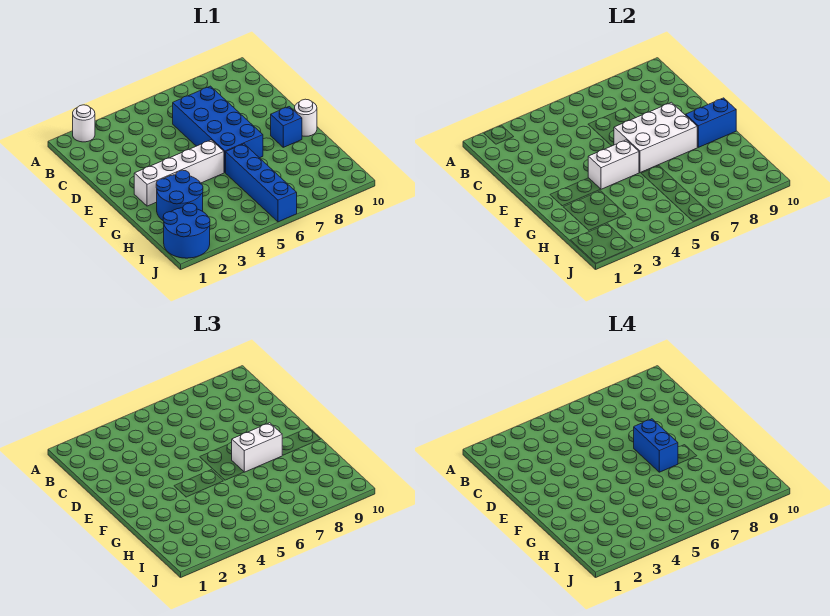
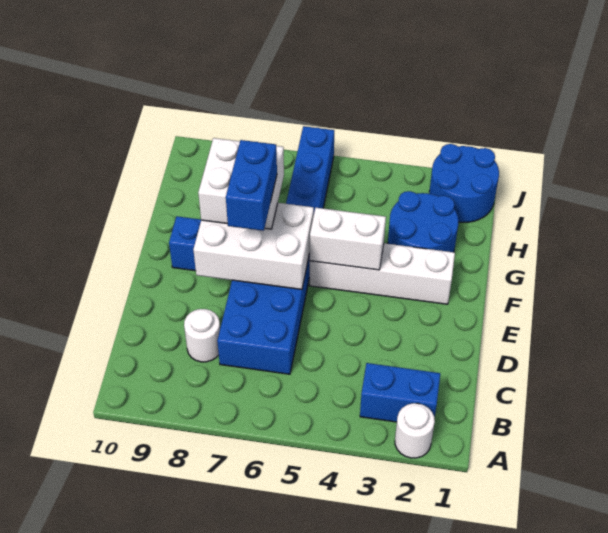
white brick F7:F8 level 3 -> white brick F7:G8 level 3
blue brick F9:F10 level 2 -> blue brick B2:B3 level 1
white round brick F10 level 1 -> white round brick C8 level 1

